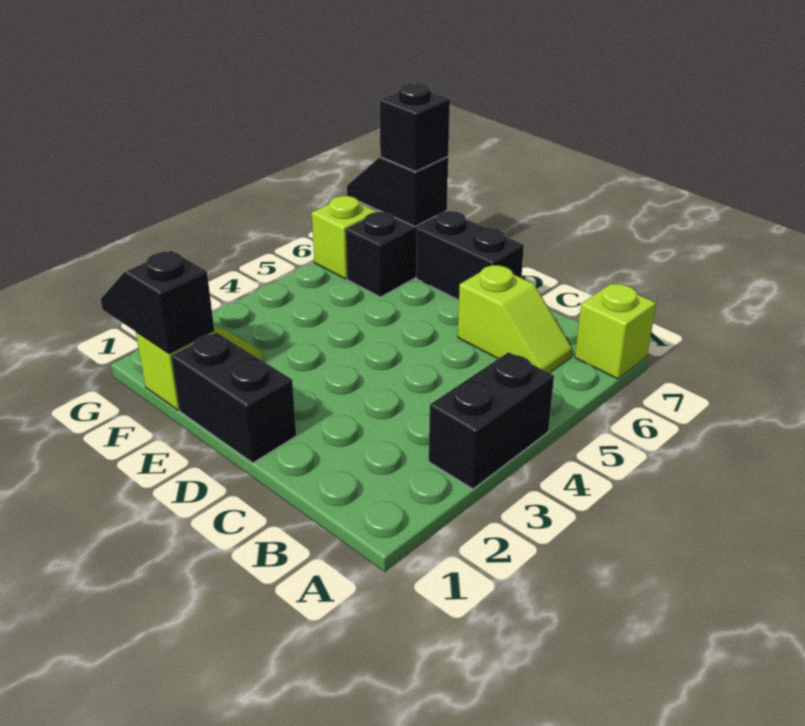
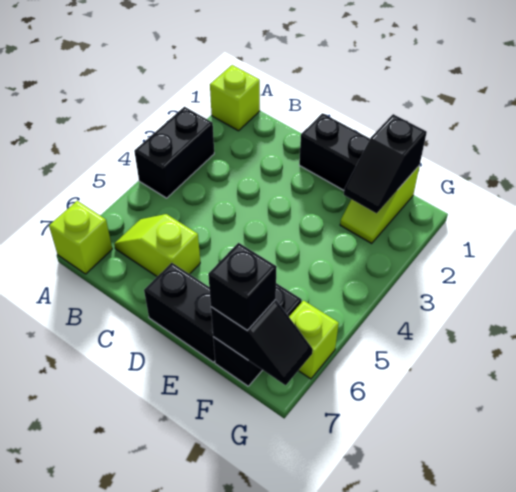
none -> lime brick A1 level 1
black slope F1:G1 level 2 top F -> black slope F1:F2 level 2 top 1

